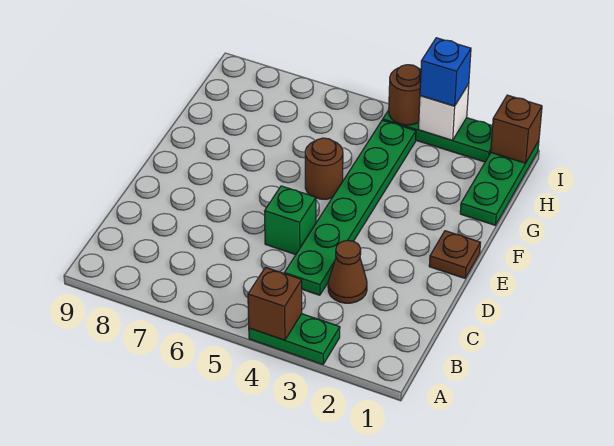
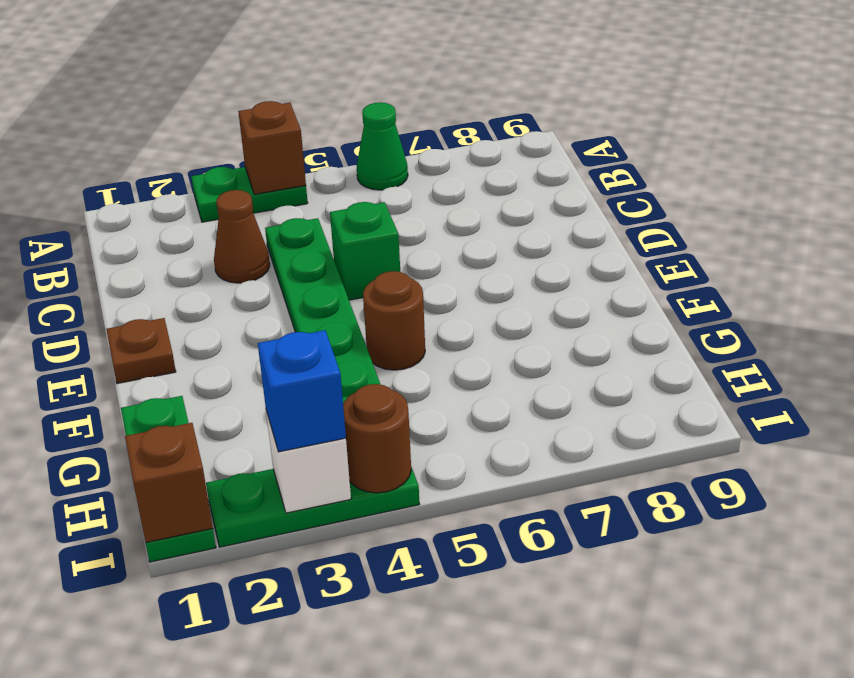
none -> green cone A6 level 1

